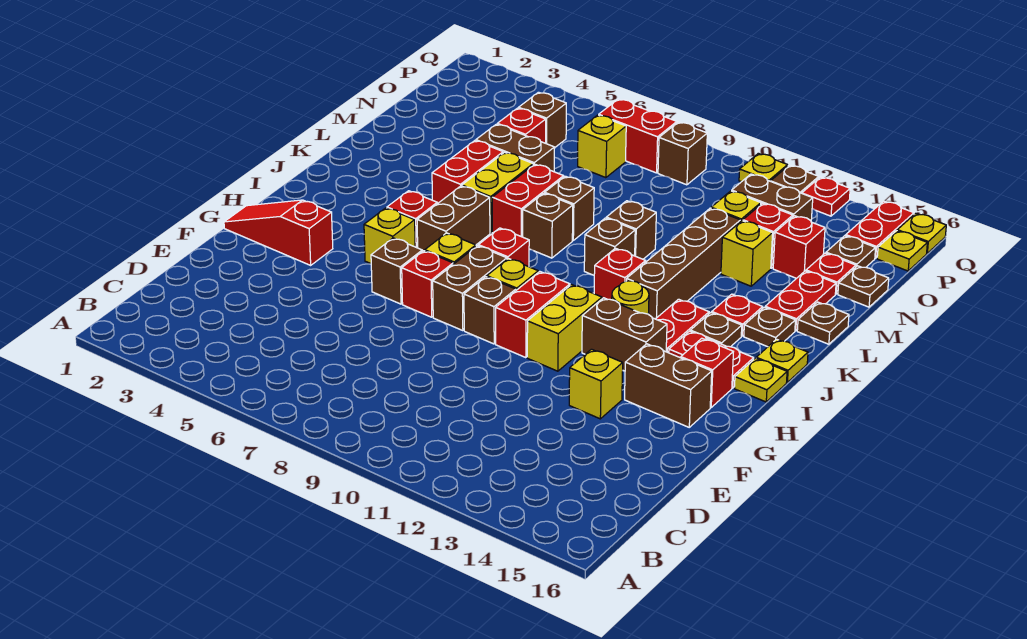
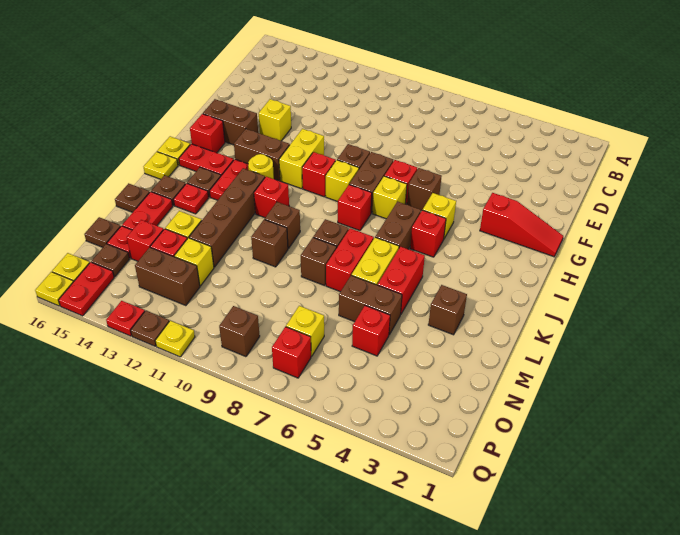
red brick G10:H10 level 1 -> red brick H10 level 1
brown brick O5 level 1 -> brown brick L3 level 1
red brick P7:P8 level 1 -> red brick P7 level 1

